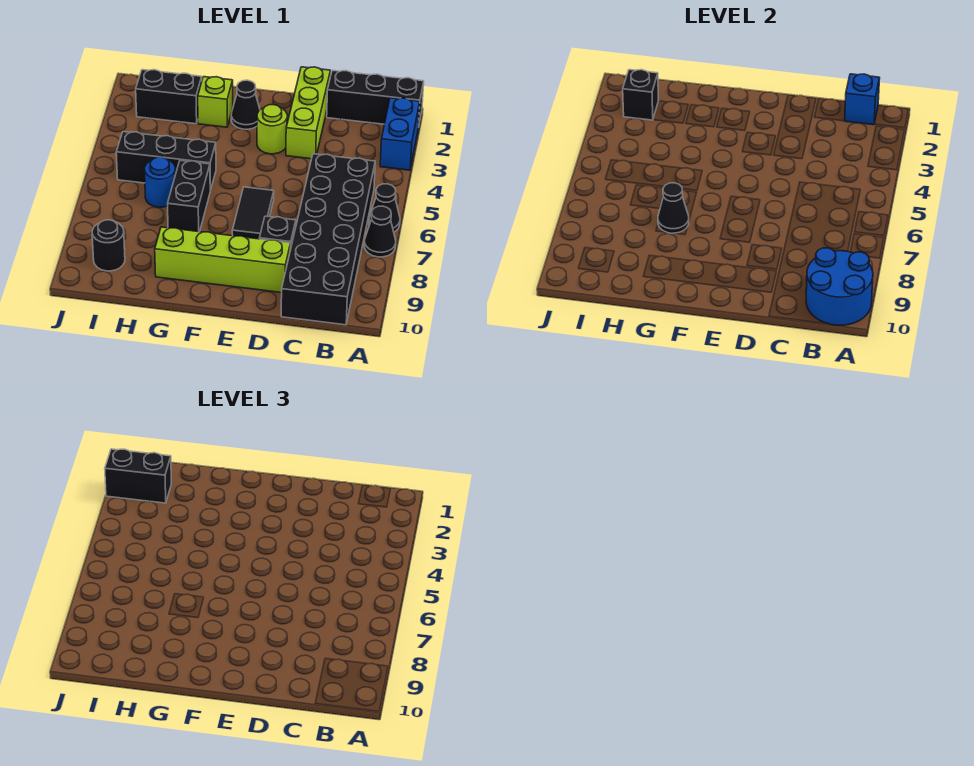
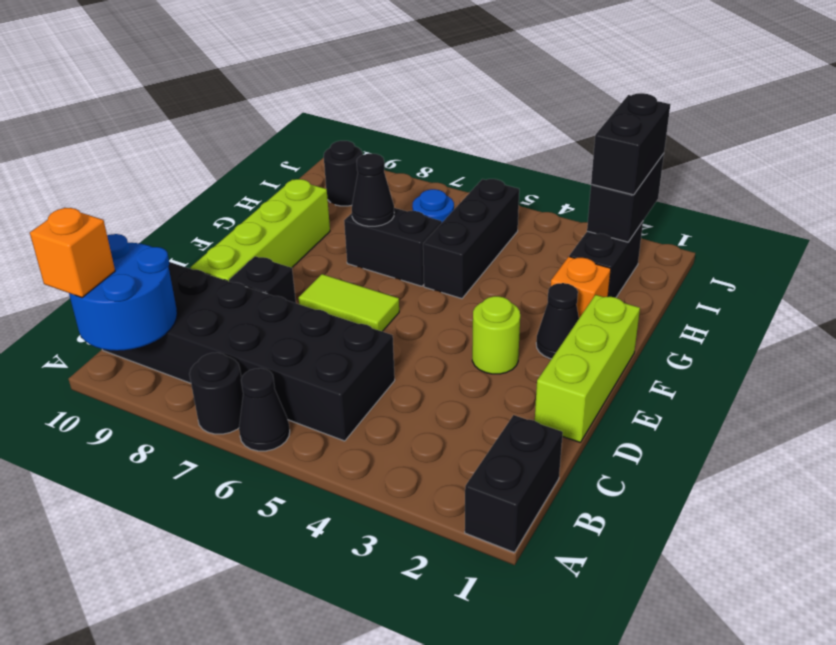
black brick A1:C1 level 1 -> black brick A1:B1 level 1
blue brick A2:A3 level 1 -> none
black cone A7 level 1 -> black round brick A7 level 1
none -> orange brick A10 level 3
blue brick B1 level 2 -> none
lime brick D1:D3 level 1 -> lime brick D1:F1 level 1
black tile E6:E7 level 1 -> lime tile E6:E7 level 1
lime brick G2 level 1 -> orange brick G2 level 1
black brick I2 level 2 -> black brick I2:J2 level 2

